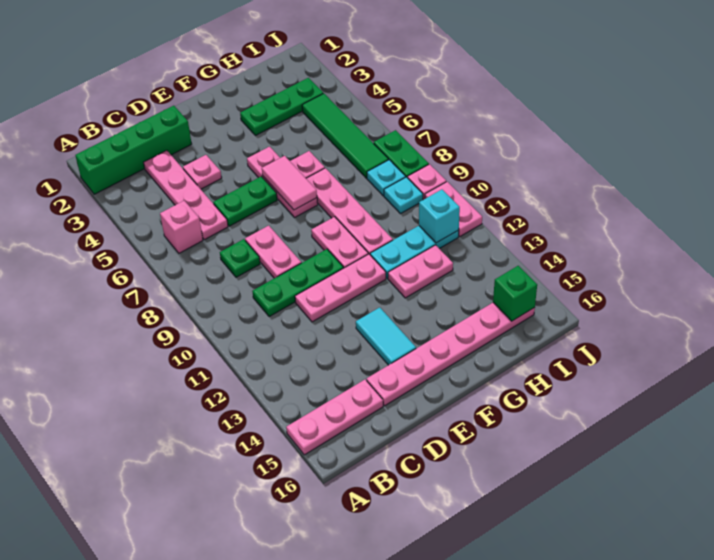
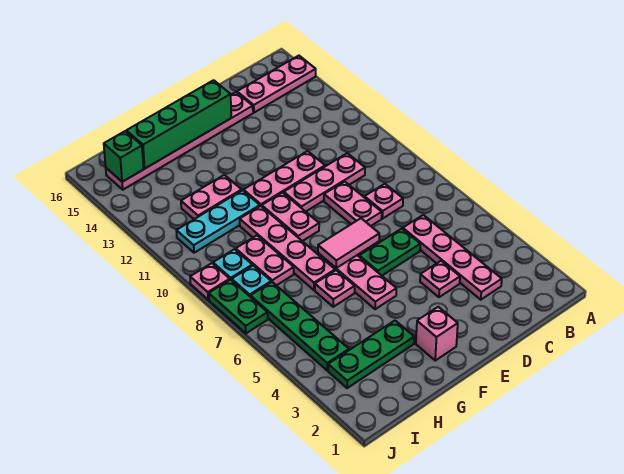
green brick A2:D2 level 1 -> green brick E15:H15 level 2
pink brick B6 level 1 -> pink brick F2 level 1
green plate C8 level 1 -> pink plate C8 level 1
green plate C10:E10 level 1 -> pink plate C10:E10 level 1
cyan tile E13:E14 level 1 -> none
pink tile F6:F7 level 2 -> pink tile E7:F7 level 2
green tile I4:I7 level 1 -> green plate I4:I7 level 1
cyan brick I11 level 2 -> none
pink plate J10:J11 level 1 -> pink plate H8:H9 level 1

